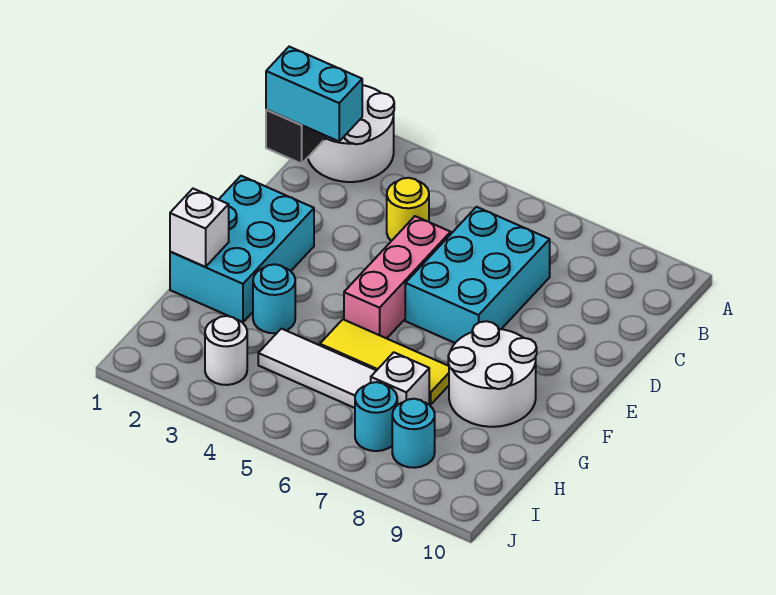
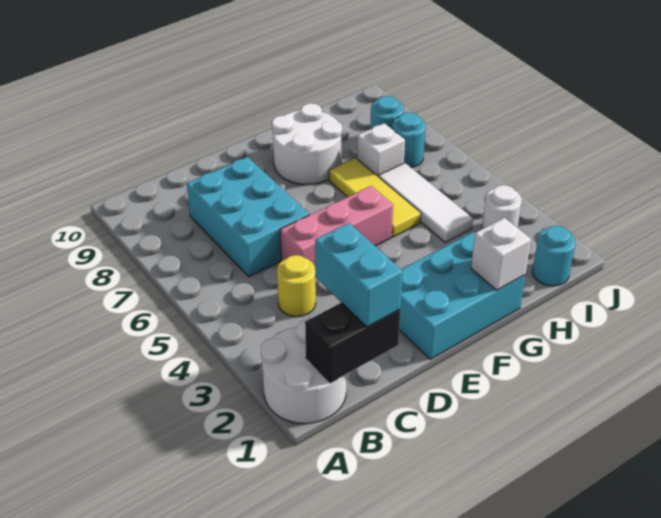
cyan brick C6:E7 level 1 -> cyan brick C6:D8 level 1
cyan round brick G3 level 1 -> cyan round brick I1 level 1

